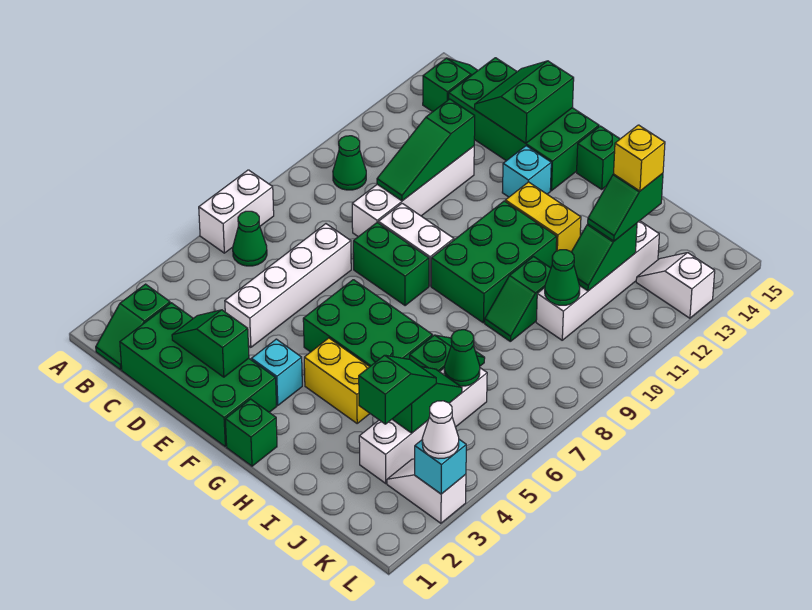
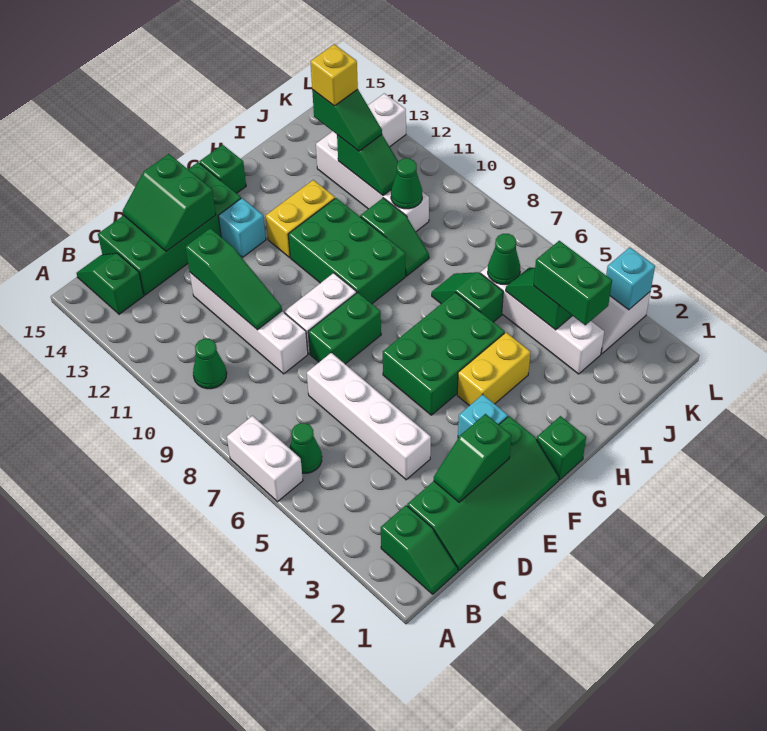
green brick C1:F2 level 1 -> green slope C1:F2 level 1 top 2
green slope J3:J4 level 3 top 3 -> green brick J3:J4 level 3
white cone L3 level 3 -> none

